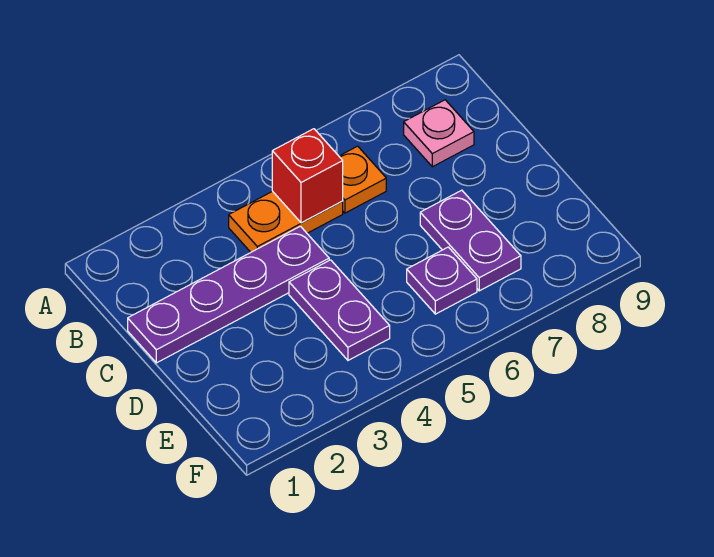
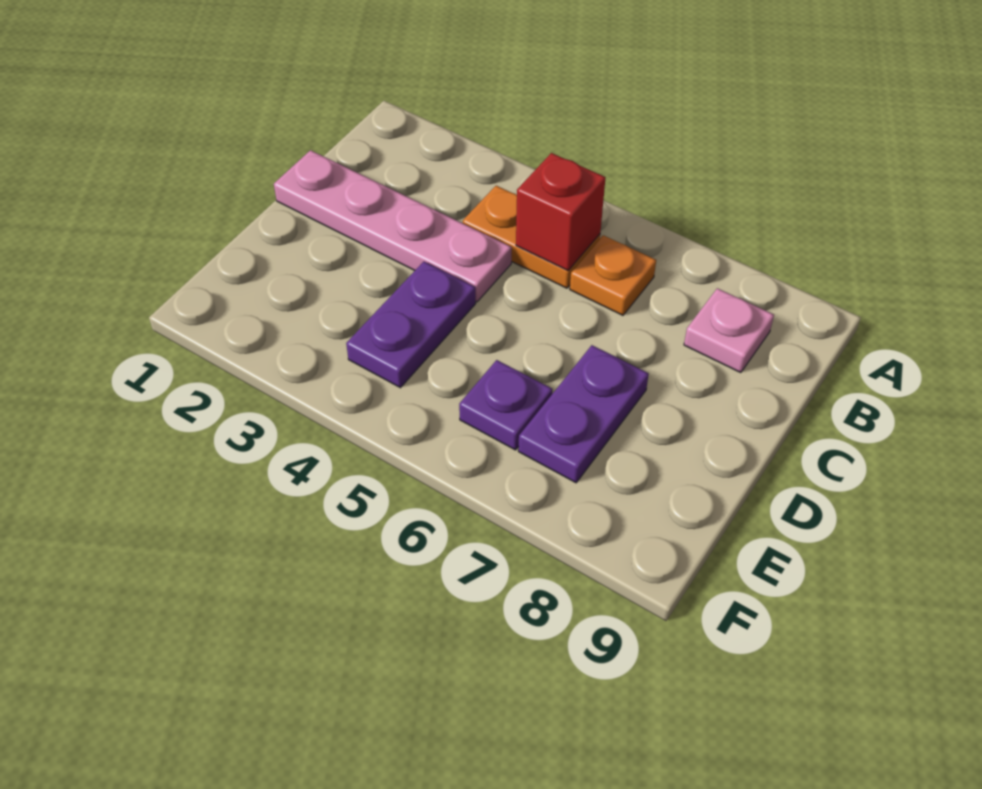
purple plate C1:C4 level 1 -> pink plate C1:C4 level 1

